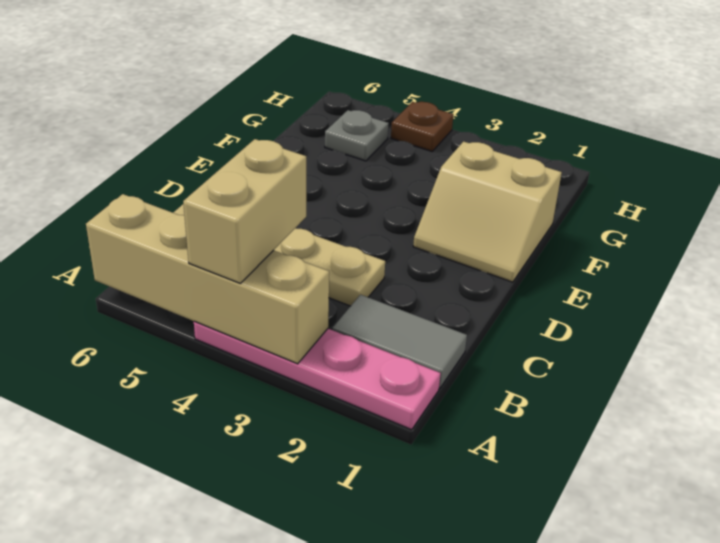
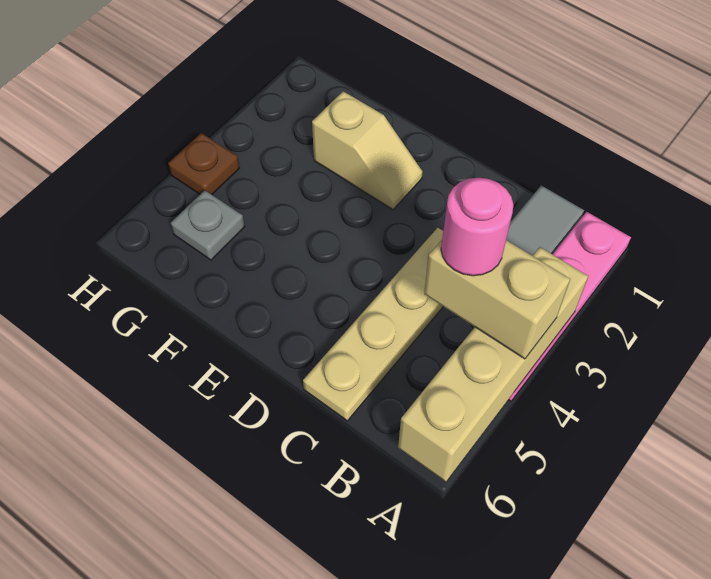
none -> pink round brick B4 level 4
tan slope E1:F2 level 1 top F -> tan slope E2:F2 level 1 top F

